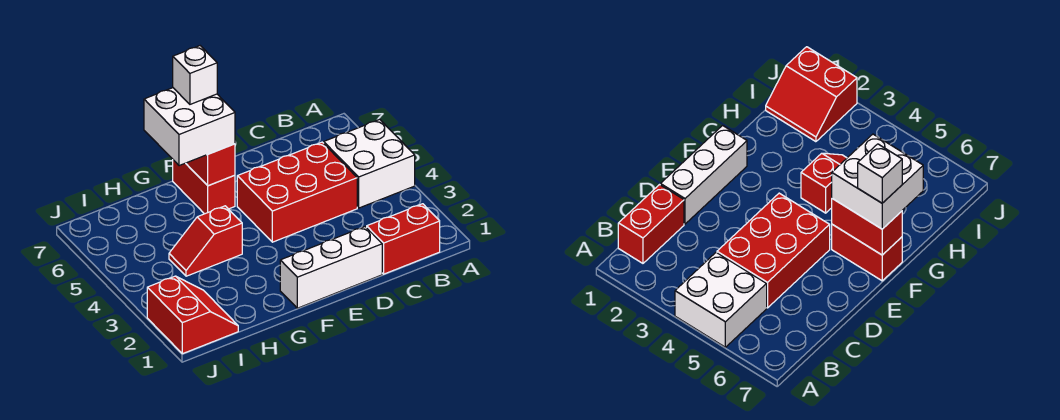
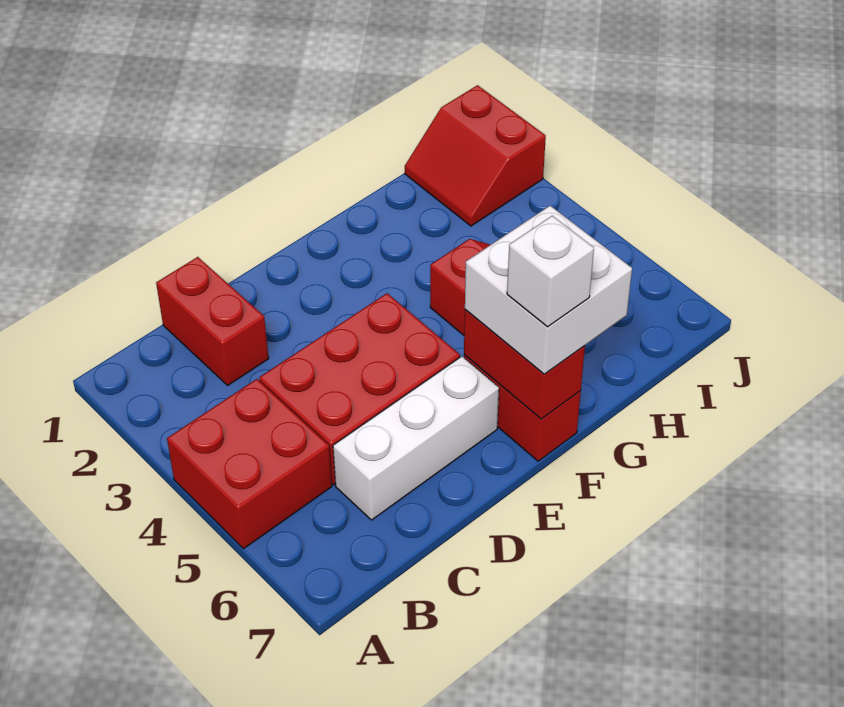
white brick A4:B5 level 1 -> red brick A4:B5 level 1
red brick B1:C1 level 1 -> red brick C1:C2 level 1
white brick D1:F1 level 1 -> white brick C6:E6 level 1

